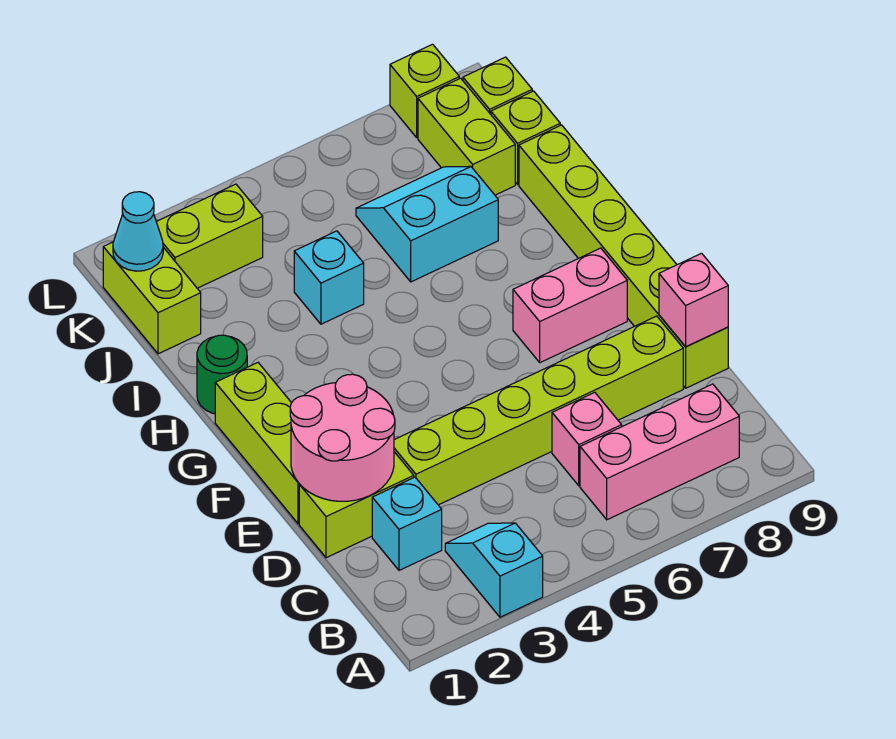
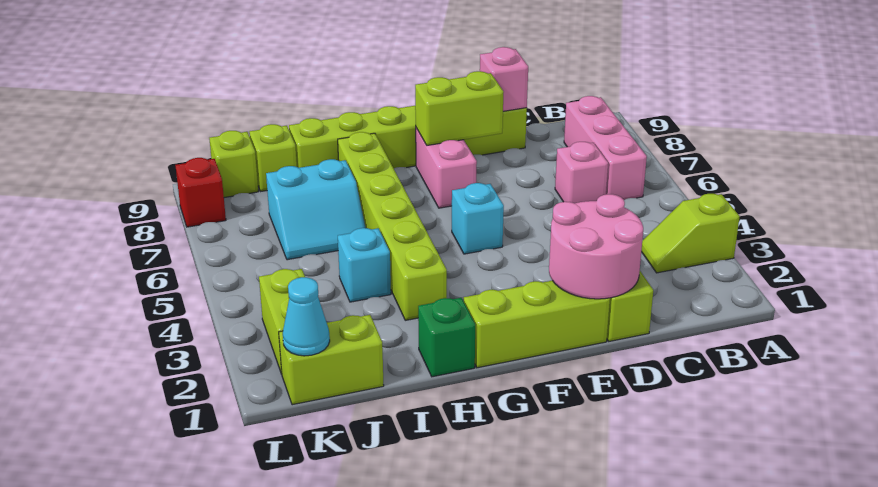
cyan slope A3:B3 level 1 top A -> lime slope A3:B3 level 1 top A
cyan brick C2 level 1 -> cyan brick F5 level 1
lime brick D3:D8 level 1 -> lime brick H3:H8 level 1
green round brick H1 level 1 -> green brick H1 level 1
cyan slope I6:J7 level 1 top I -> cyan slope I6:J7 level 1 top 7
lime brick J8:K8 level 1 -> lime brick E8:F8 level 2
lime brick L8 level 1 -> red brick L8 level 1

